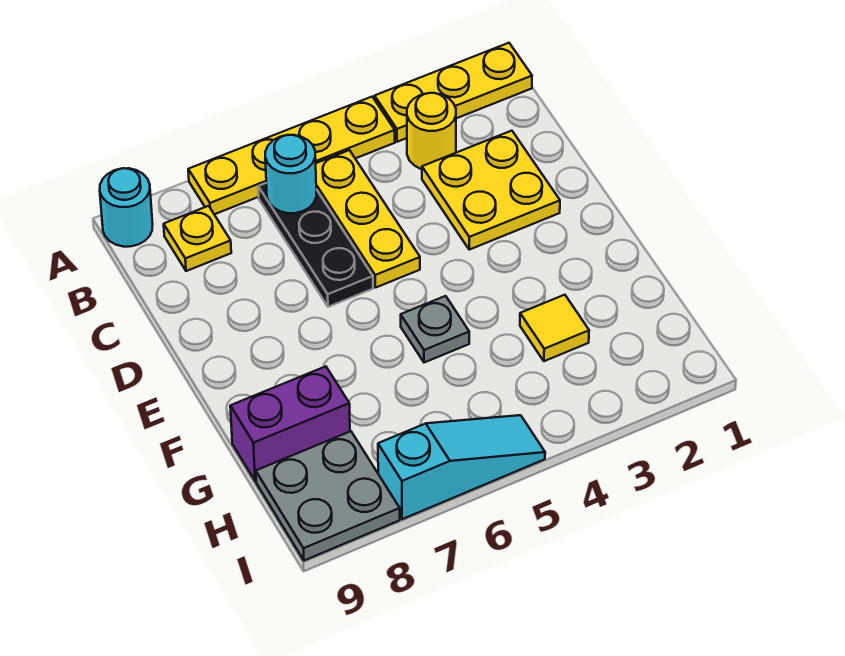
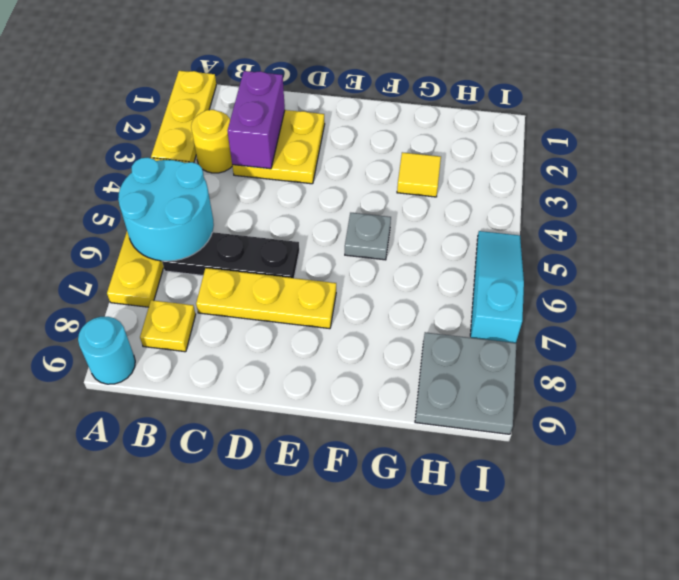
yellow plate B5:D5 level 1 -> yellow plate C7:E7 level 1
cyan round brick B6 level 2 -> cyan round brick A5:B6 level 2
purple brick G8:G9 level 1 -> purple brick C2:C3 level 2

